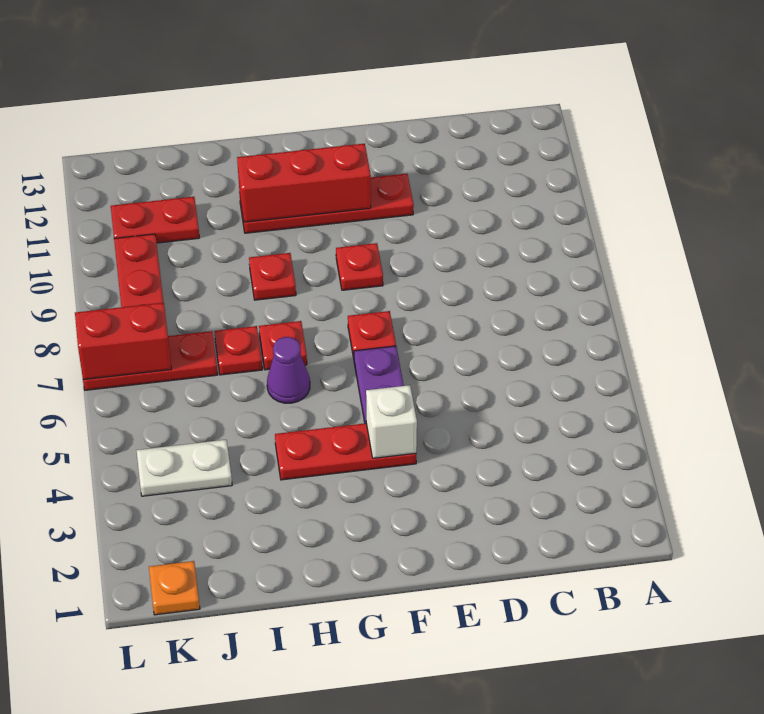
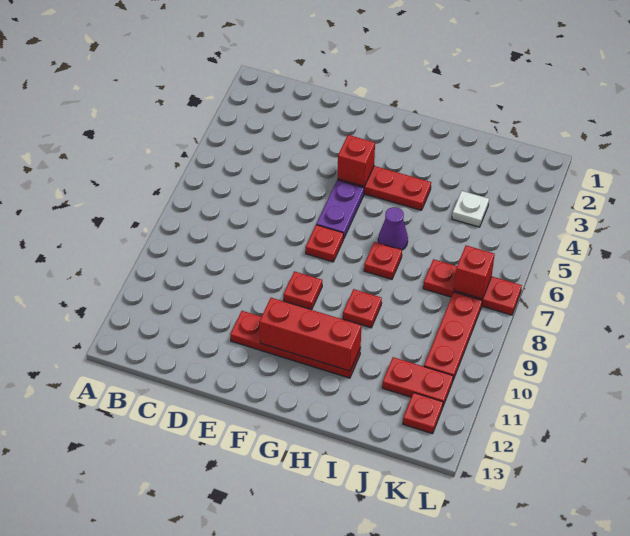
white brick F4 level 2 -> red brick F4 level 2
red plate I7 level 1 -> red plate K12 level 1
white plate J4:K4 level 1 -> white plate J4 level 1
orange plate K1 level 1 -> none
red brick K7:L7 level 2 -> red brick K7 level 2

